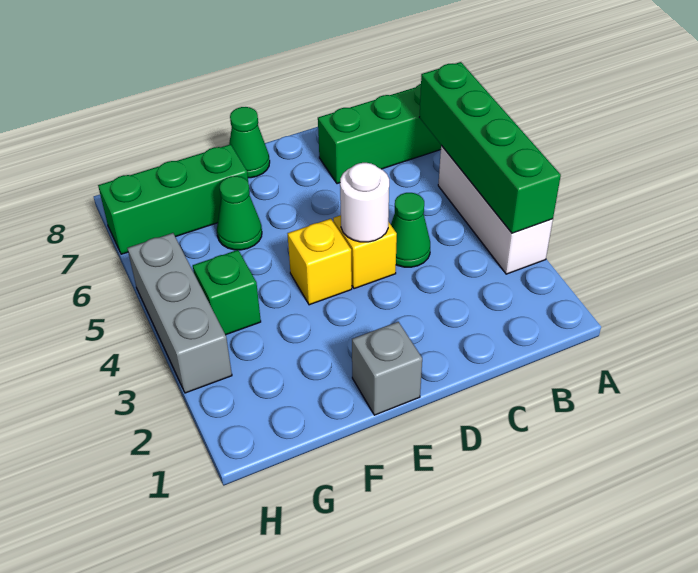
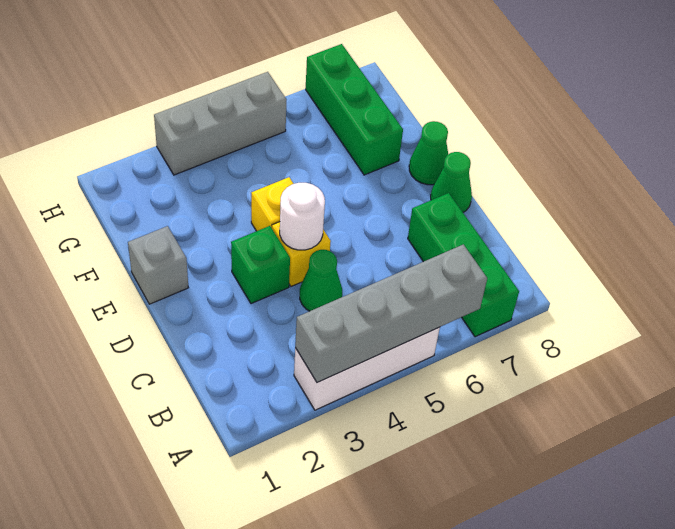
green brick A3:A6 level 2 -> grey brick A3:A6 level 2
green cone F6 level 1 -> green cone D8 level 1
green brick G4 level 1 -> green brick D3 level 1

